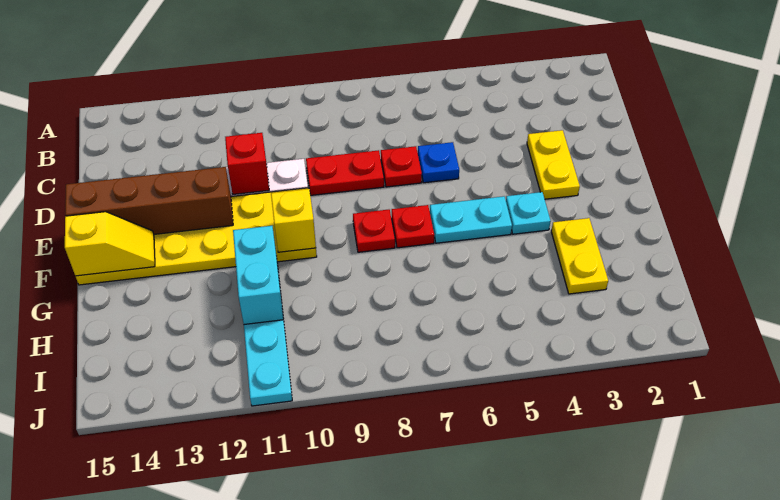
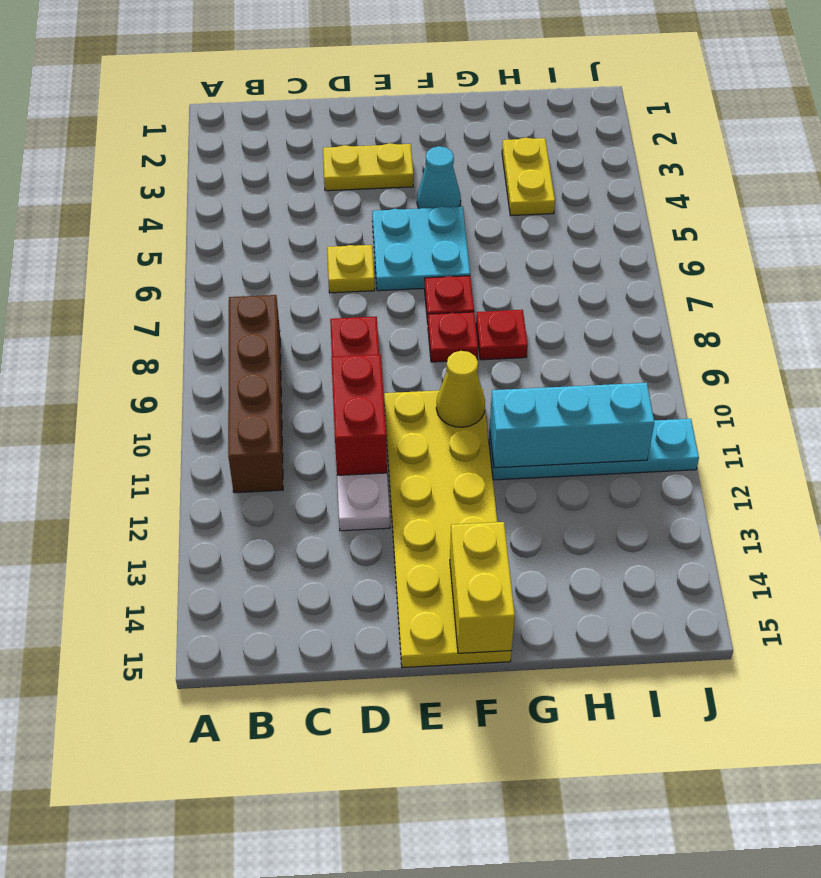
blue plate D6 level 1 -> yellow plate D6 level 1
red plate D7 level 1 -> red plate G8 level 1
red brick D11 level 2 -> red brick D10:D11 level 2
brown brick E12:E15 level 2 -> brown brick B8:B11 level 1
cyan plate F4 level 1 -> cyan cone F4 level 1
cyan plate F5:F6 level 1 -> cyan plate E5:F6 level 1
yellow brick F10 level 2 -> yellow cone F10 level 2
yellow slope F14:F15 level 2 top 15 -> yellow brick F14:F15 level 2
yellow plate G3:H3 level 1 -> yellow plate H3:H4 level 1
cyan brick G11:H11 level 2 -> cyan brick G11:I11 level 2

